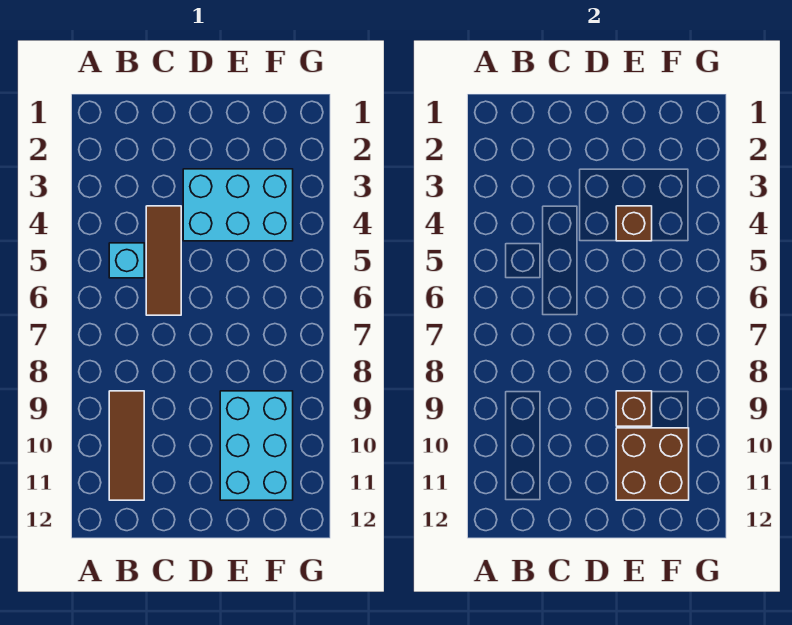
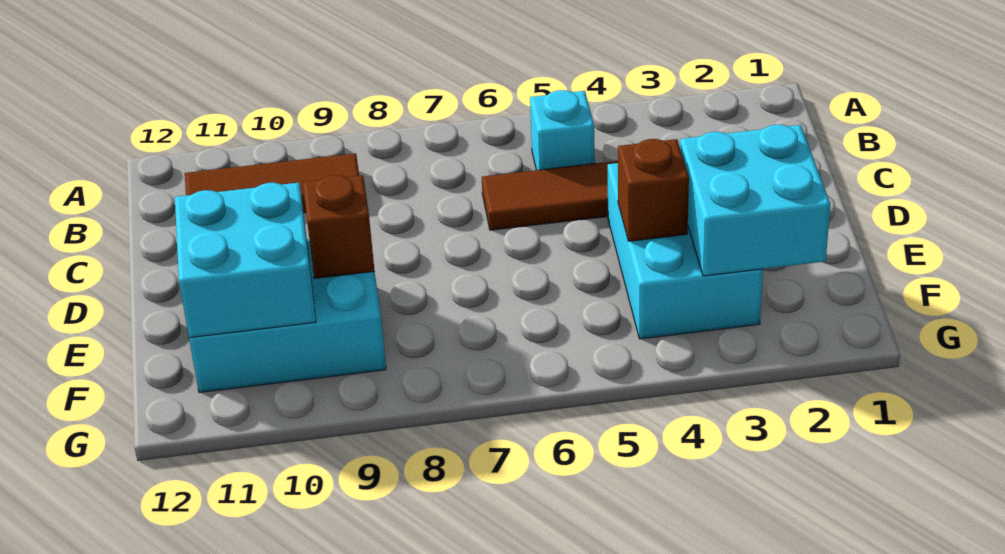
none -> cyan brick E2:F3 level 2
brown brick E10:F11 level 2 -> cyan brick E10:F11 level 2

